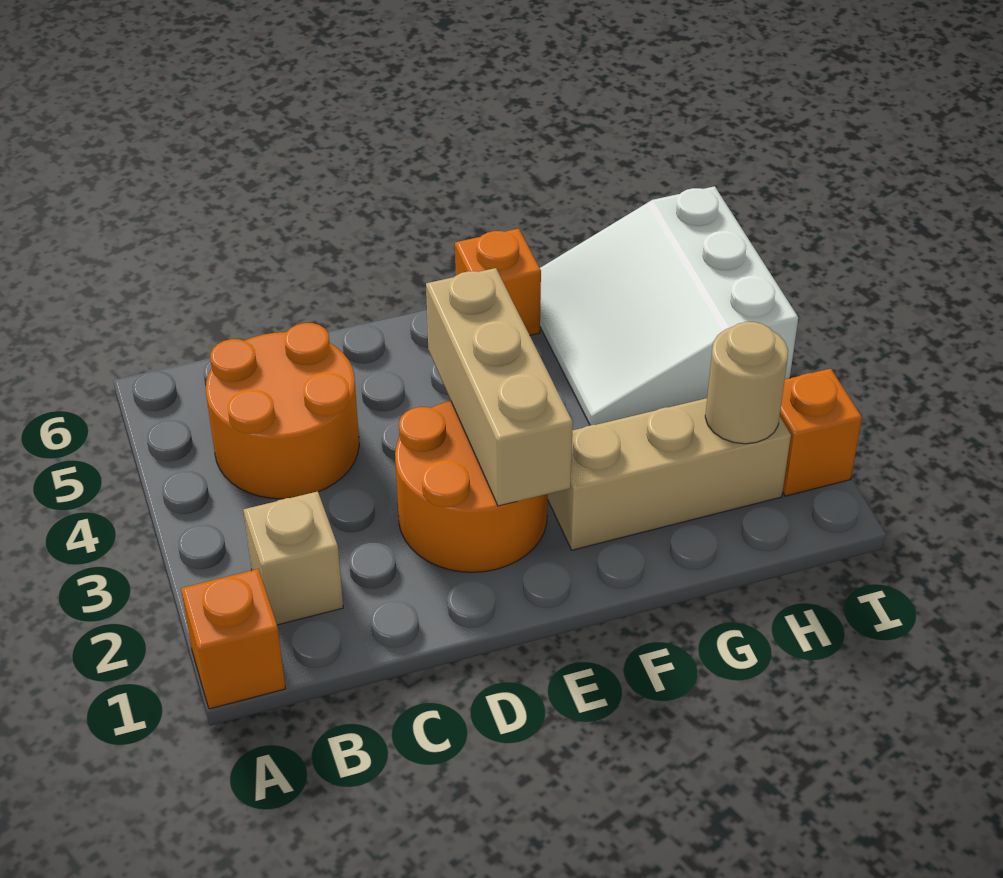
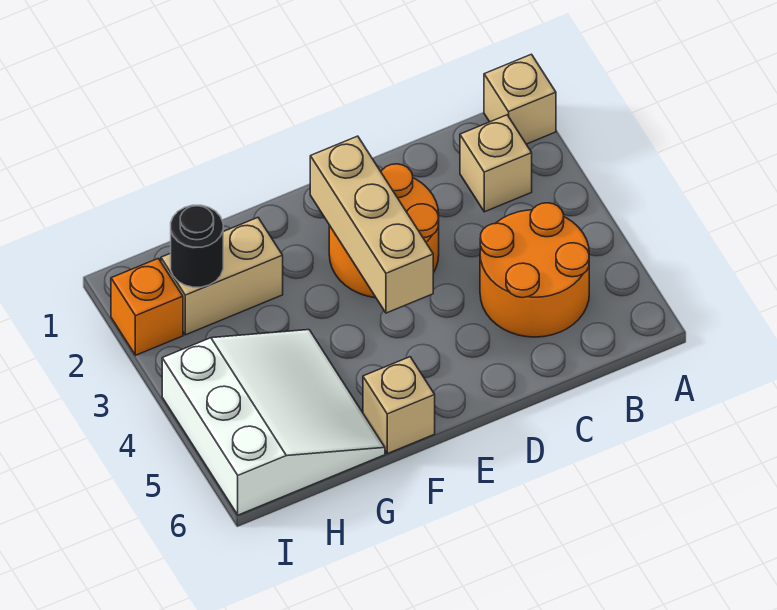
orange brick A1 level 1 -> tan brick A1 level 1
tan brick F2:H2 level 1 -> tan brick G2:H2 level 1
orange brick F6 level 1 -> tan brick F6 level 1
tan round brick H2 level 2 -> black round brick H2 level 2

